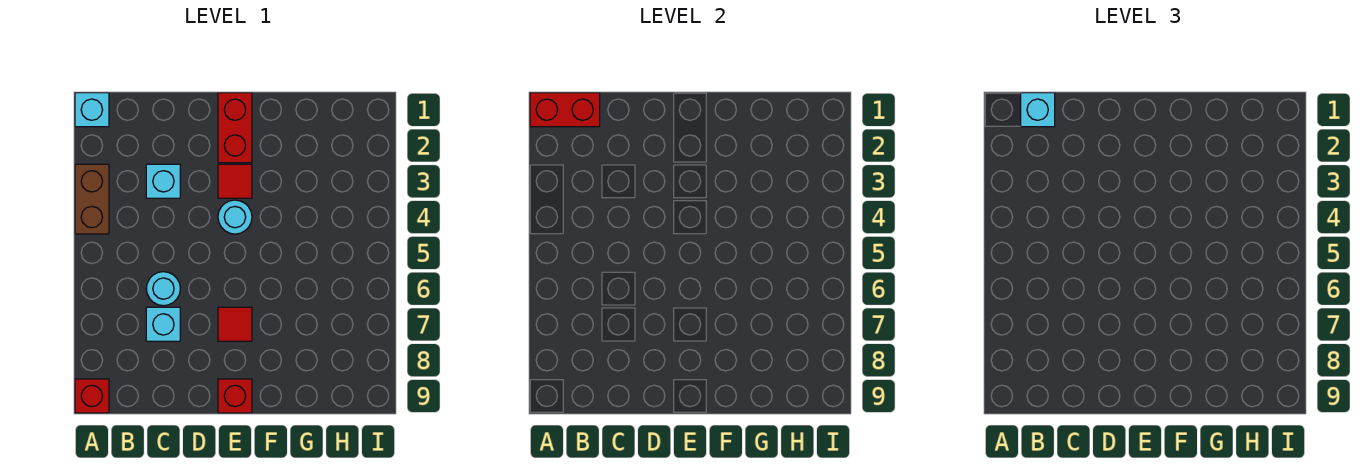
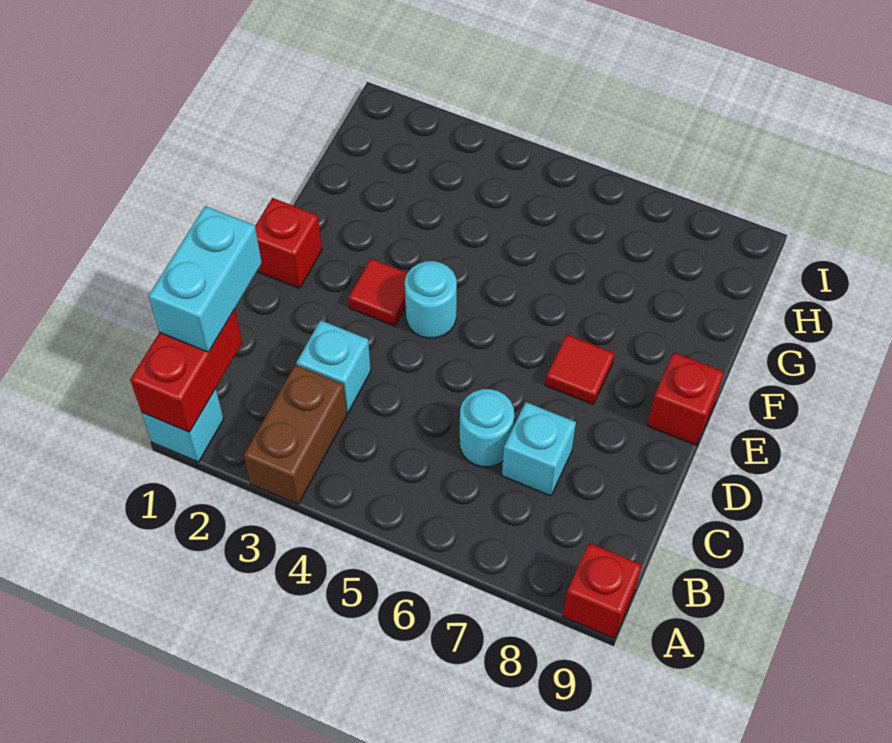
brown brick A3:A4 level 1 -> brown brick A3:B3 level 1
cyan brick B1 level 3 -> cyan brick B1:C1 level 3
red brick E1:E2 level 1 -> red brick E1 level 1

